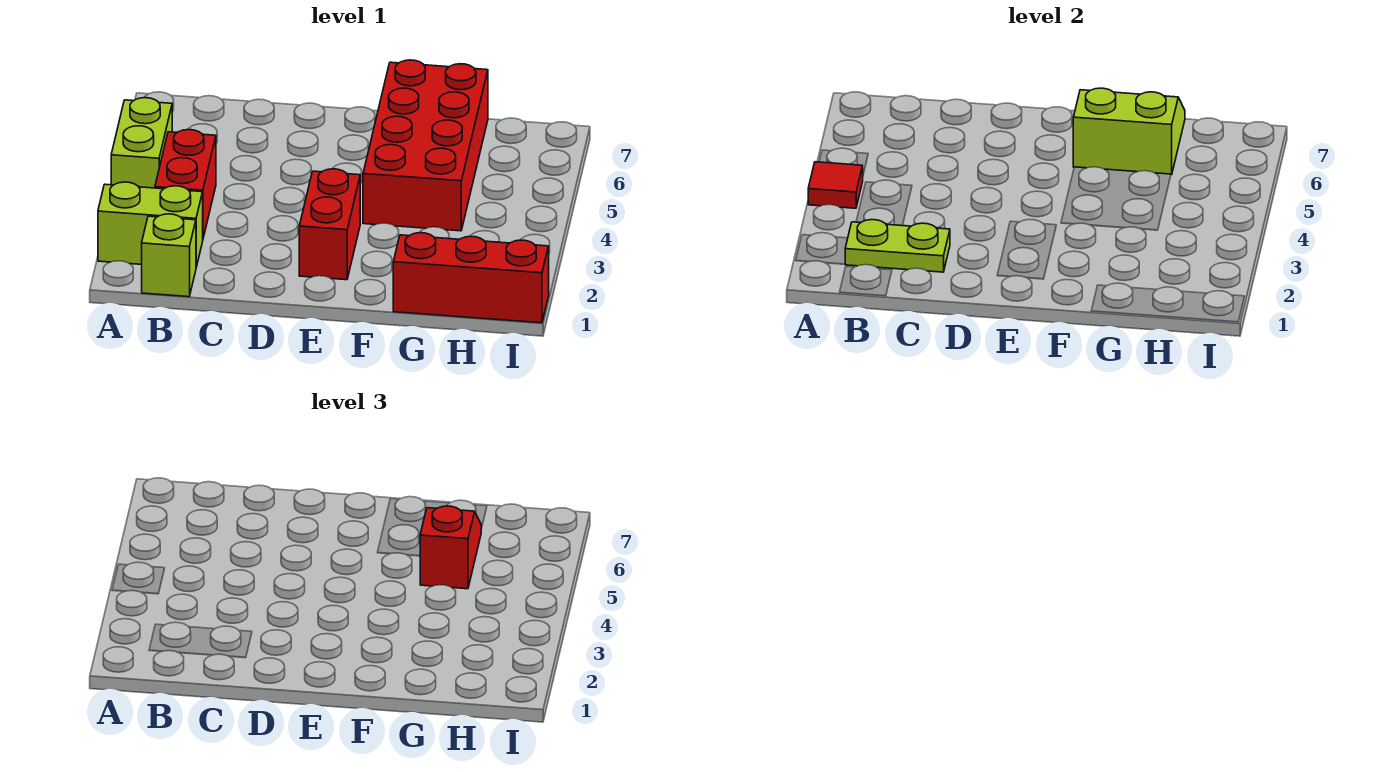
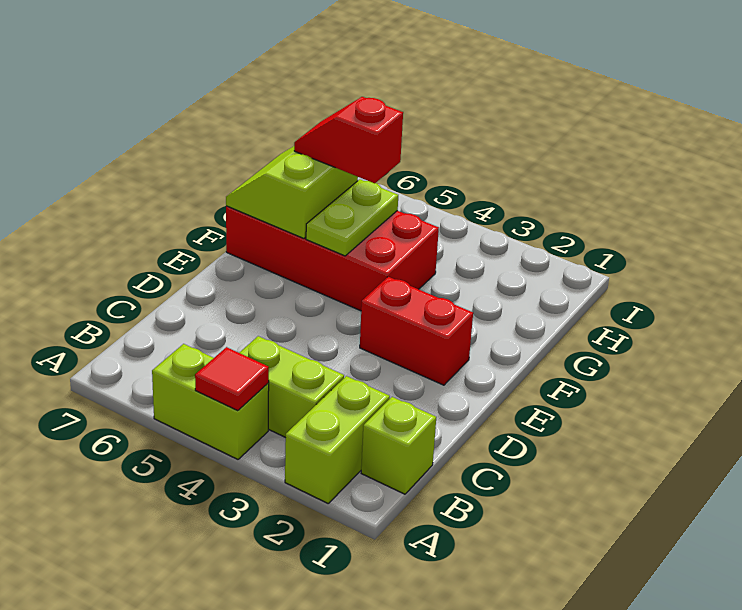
lime plate B2:C2 level 2 -> lime plate F5:G5 level 2
red brick B3:B4 level 1 -> lime brick B3:B4 level 1
red brick G1:I1 level 1 -> none

